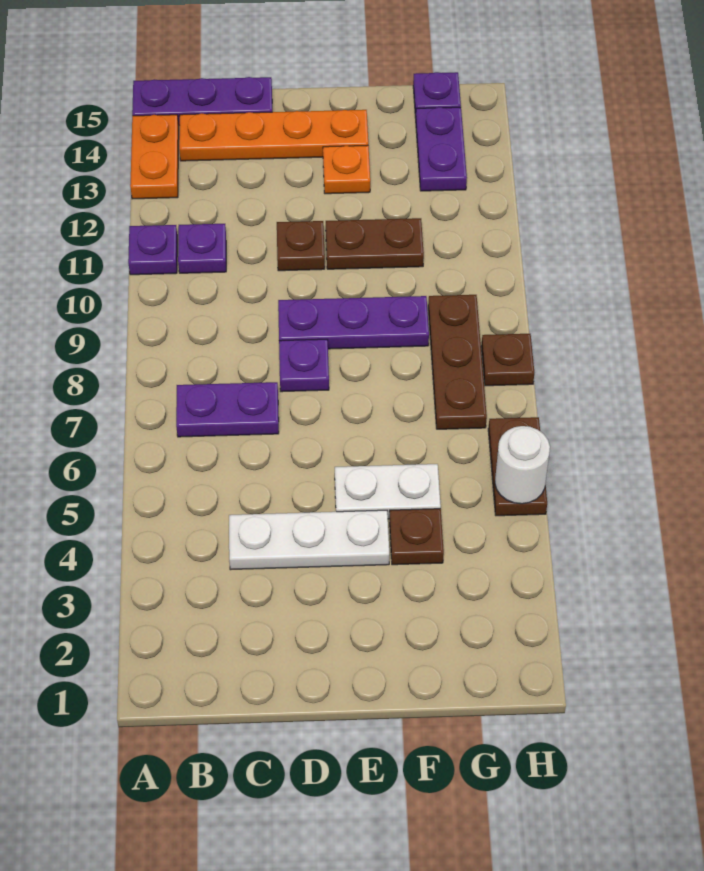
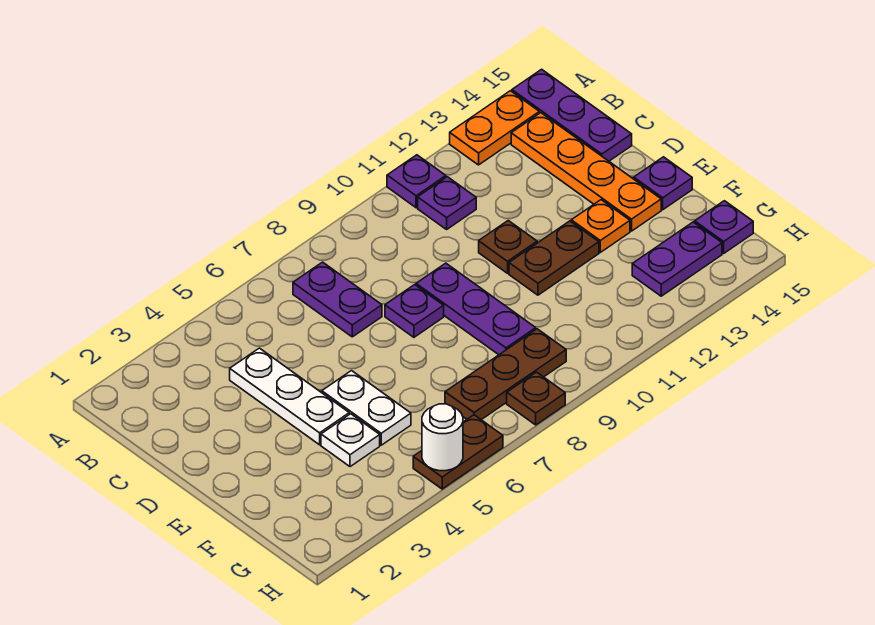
brown plate E11:F11 level 1 -> brown plate E11:E12 level 1
none -> purple plate E15 level 1
brown plate F4 level 1 -> white plate F4 level 1

